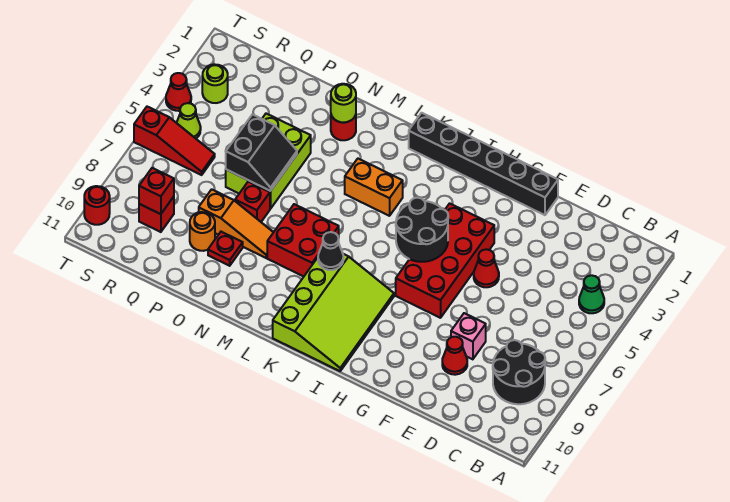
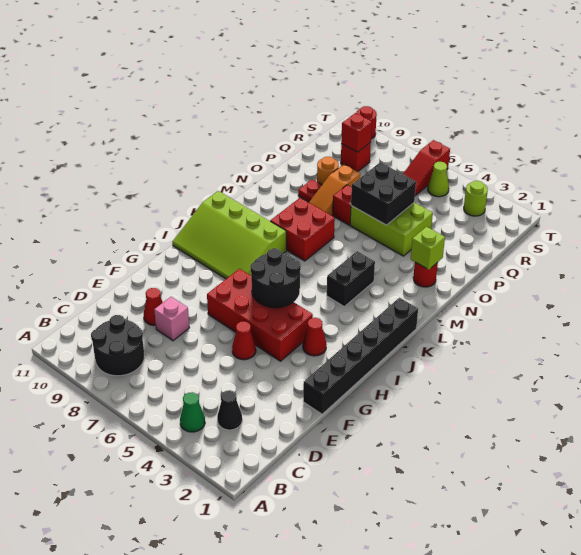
orange brick K4:L4 level 1 -> black brick K4:L4 level 1
black cone K8 level 2 -> black cone C3 level 1
lime round brick N2 level 2 -> lime brick N2 level 2
black slope O5:P6 level 2 top P -> black brick O5:P6 level 2
red cone T4 level 1 -> red cone H3 level 1

